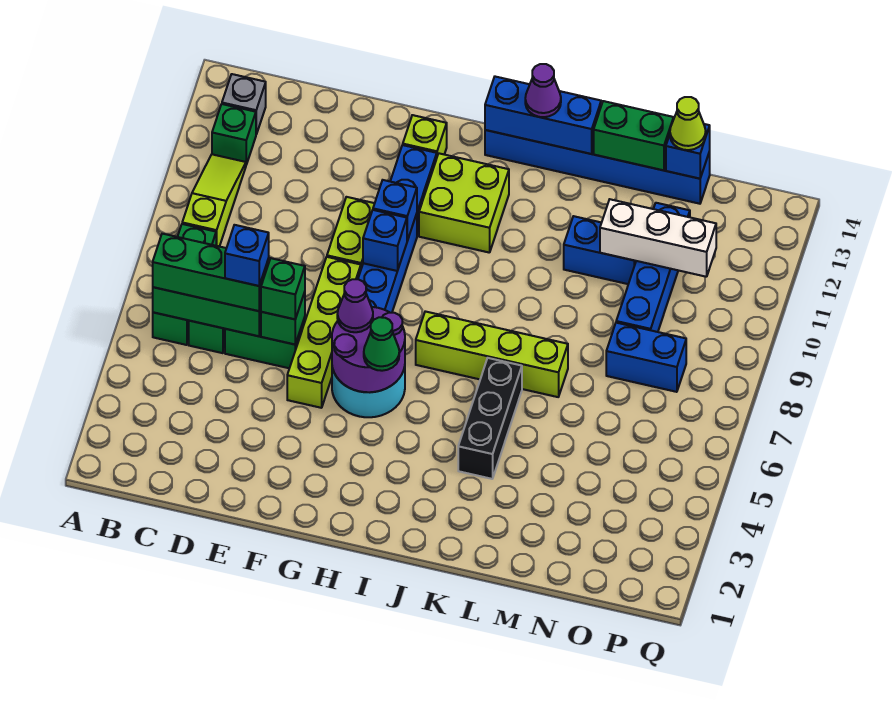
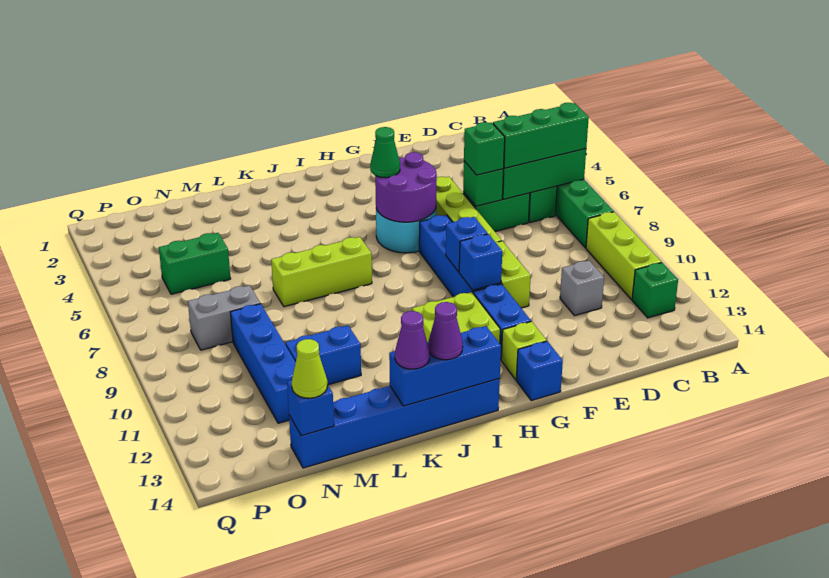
lime slope B9:B11 level 1 top 9 -> lime brick B9:B11 level 1
grey brick B13 level 1 -> grey brick D11 level 1
blue brick D6 level 4 -> blue brick G14 level 1
purple cone G6 level 3 -> purple cone K14 level 3
lime brick I7:L7 level 1 -> lime brick J7:L7 level 1
black brick K4:K6 level 1 -> none
green brick L14:M14 level 2 -> green brick N5:O5 level 1
white brick M11:O11 level 2 -> none
blue brick N8:O8 level 1 -> grey brick N8:O8 level 1

